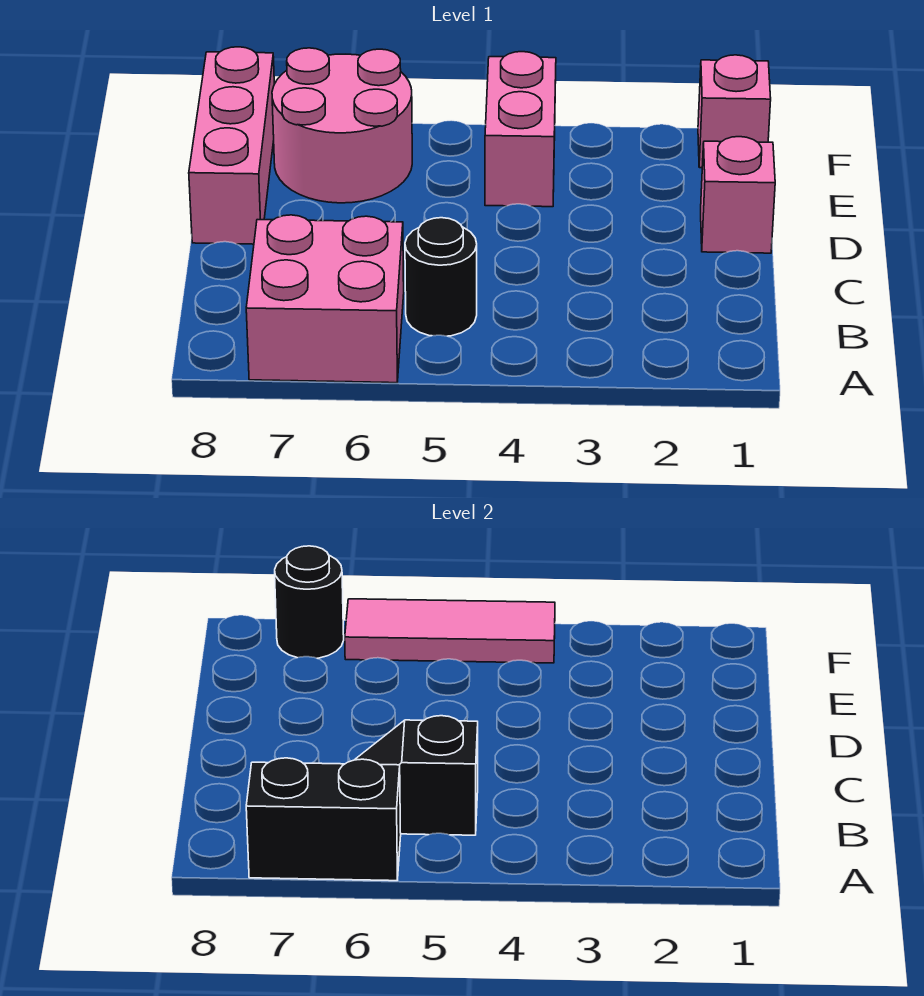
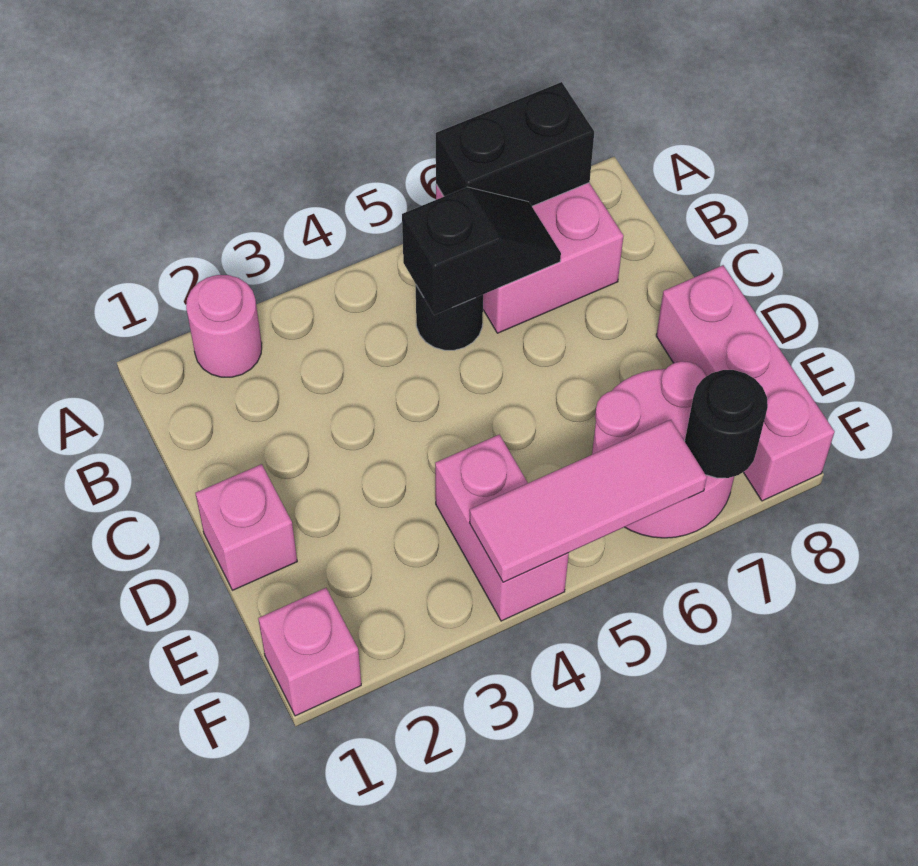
none -> pink round brick A2 level 1

